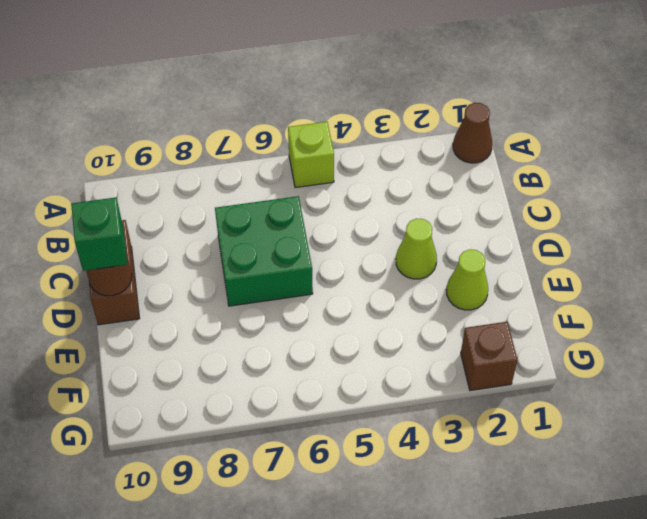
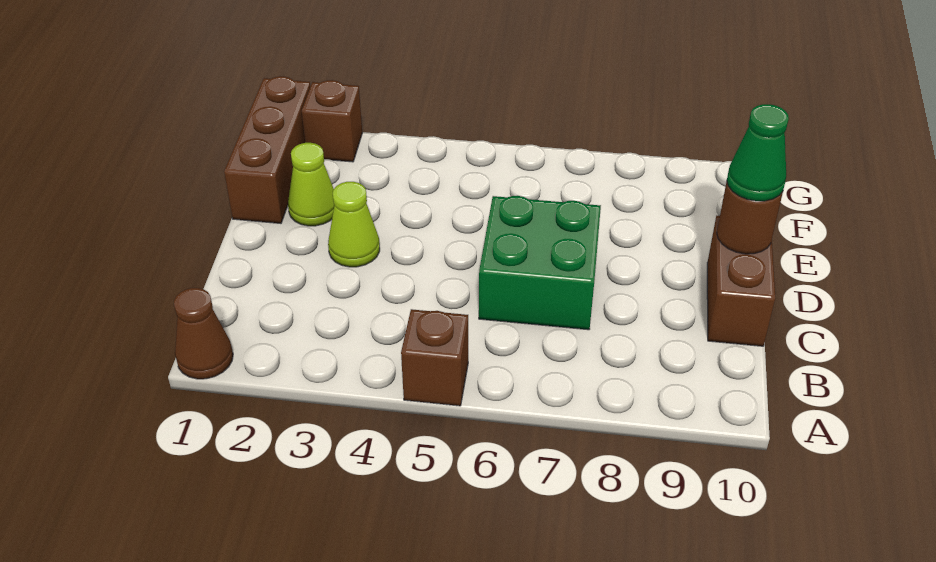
lime brick A5 level 1 -> brown brick A5 level 1
green brick D10 level 3 -> green cone D10 level 3
none -> brown brick E1:G1 level 1

